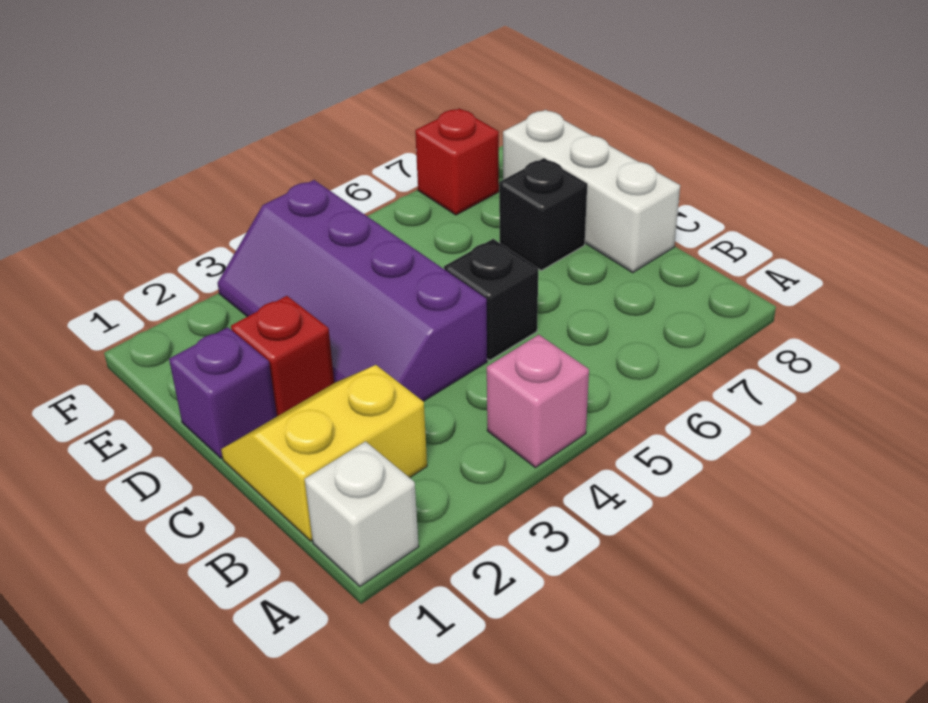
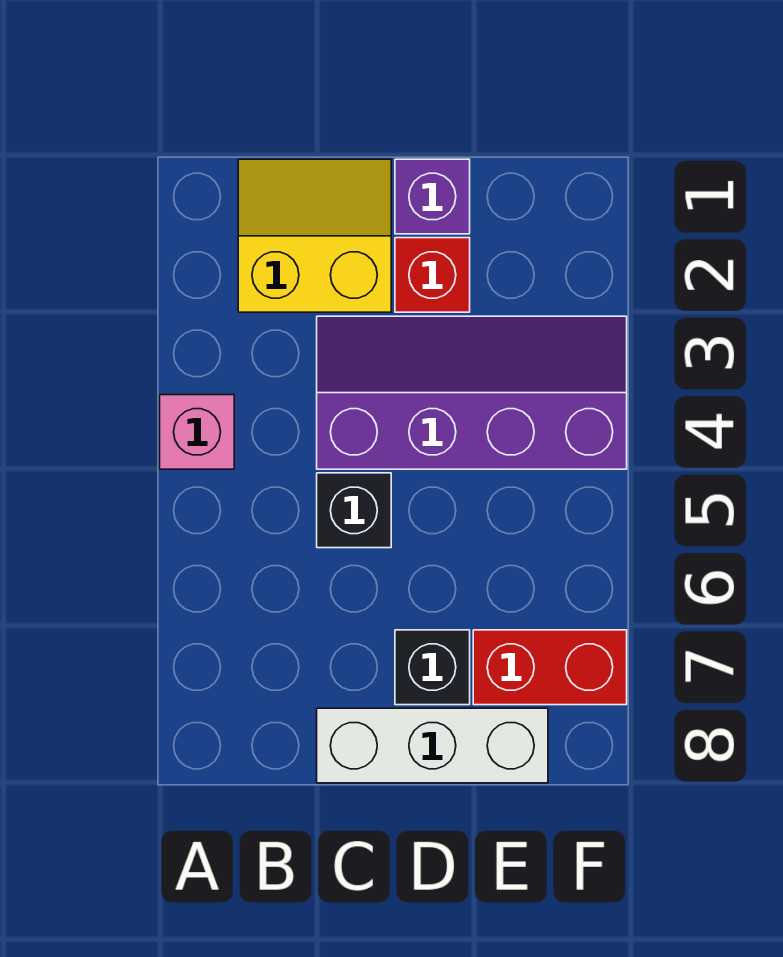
white brick A1 level 1 -> none
yellow slope B1:C2 level 1 top B -> yellow slope B1:C2 level 1 top 2
red brick F7 level 1 -> red brick E7:F7 level 1

